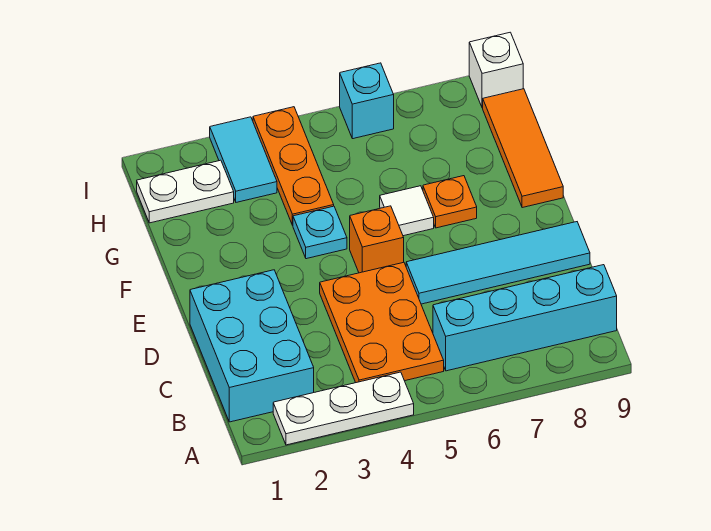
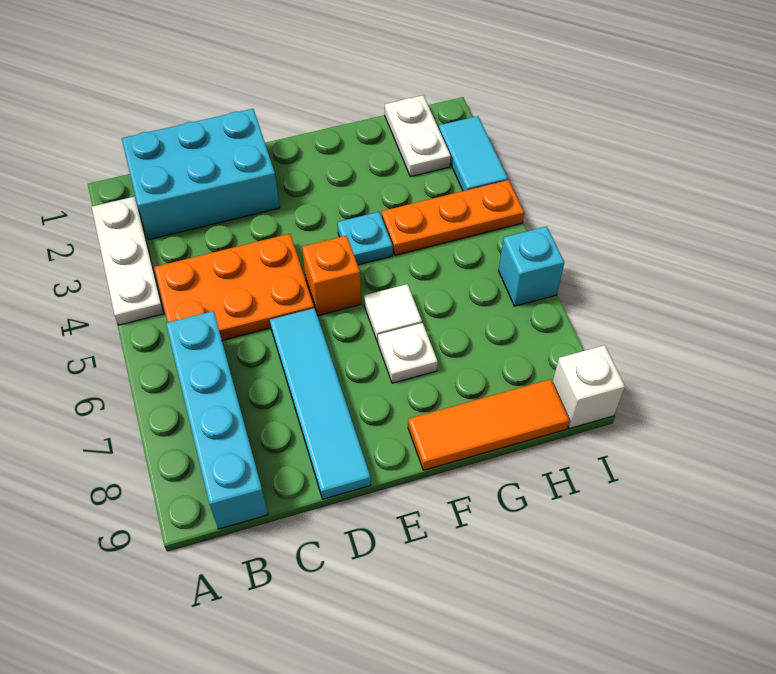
orange plate F7 level 1 -> white plate F7 level 1
cyan tile H3:I3 level 1 -> cyan tile I2:I3 level 1

